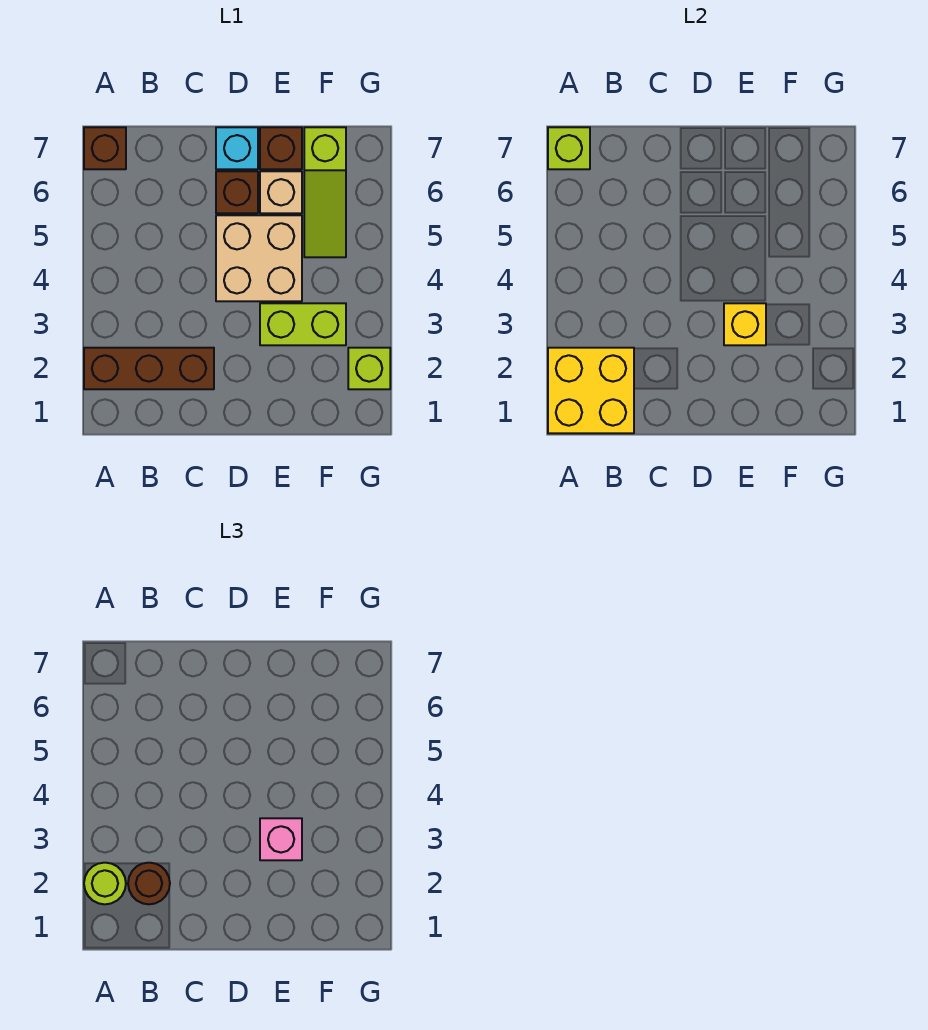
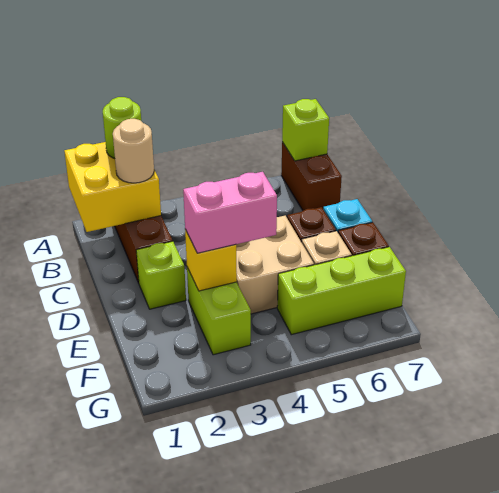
brown brick A7 level 1 -> brown brick A7:B7 level 1
brown round brick B2 level 3 -> tan round brick B2 level 3
pink brick E3 level 3 -> pink brick E3:E4 level 3
lime slope F5:F7 level 1 top 7 -> lime brick F5:F7 level 1
lime brick G2 level 1 -> lime brick D2 level 1

